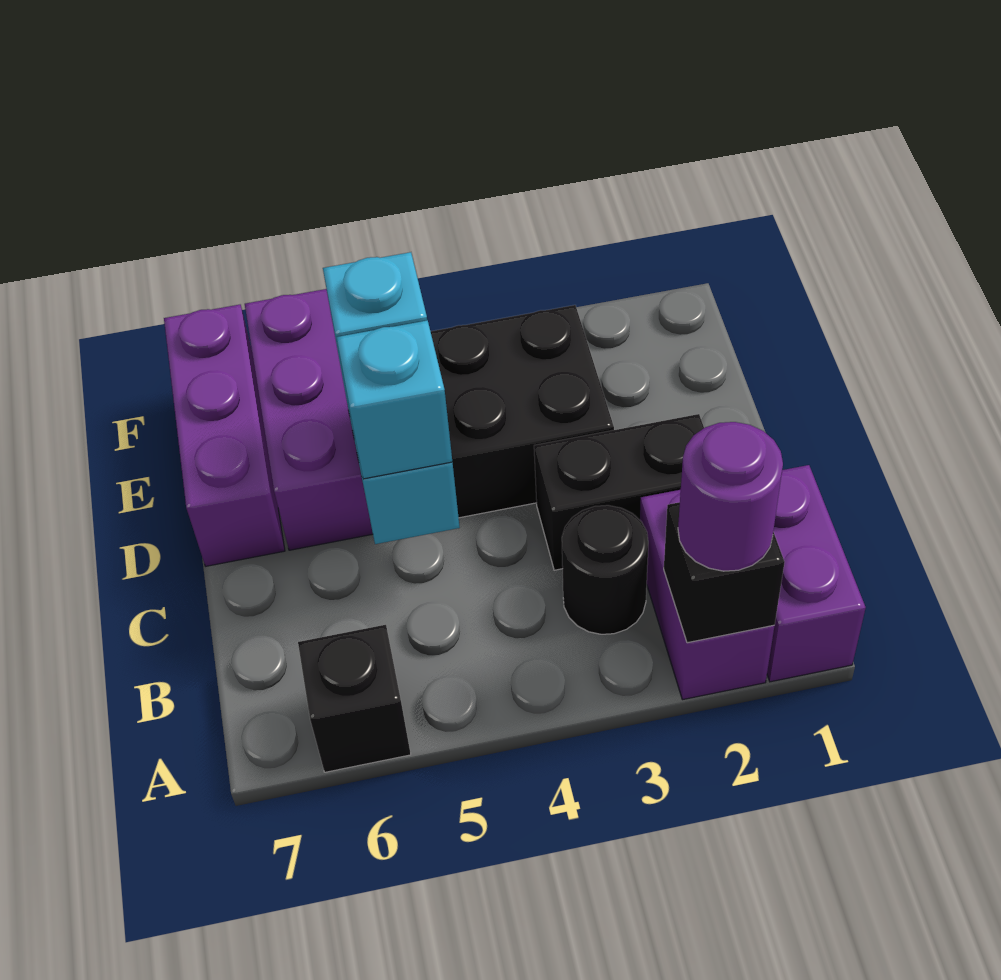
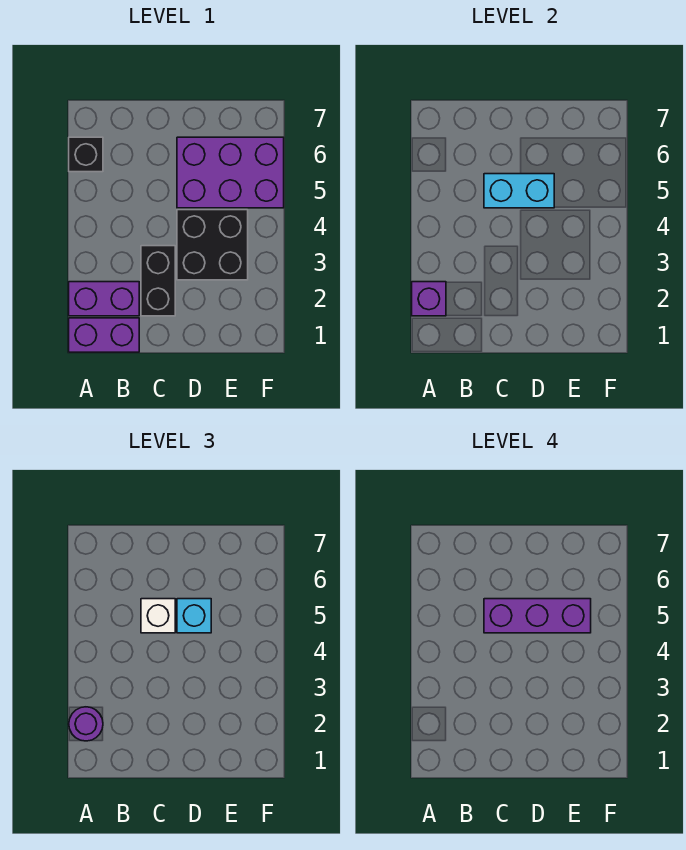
black brick A2 level 2 -> purple brick A2 level 2
black round brick B3 level 1 -> none
cyan brick C5 level 3 -> white brick C5 level 3
purple brick D7:F7 level 1 -> purple brick C5:E5 level 4

